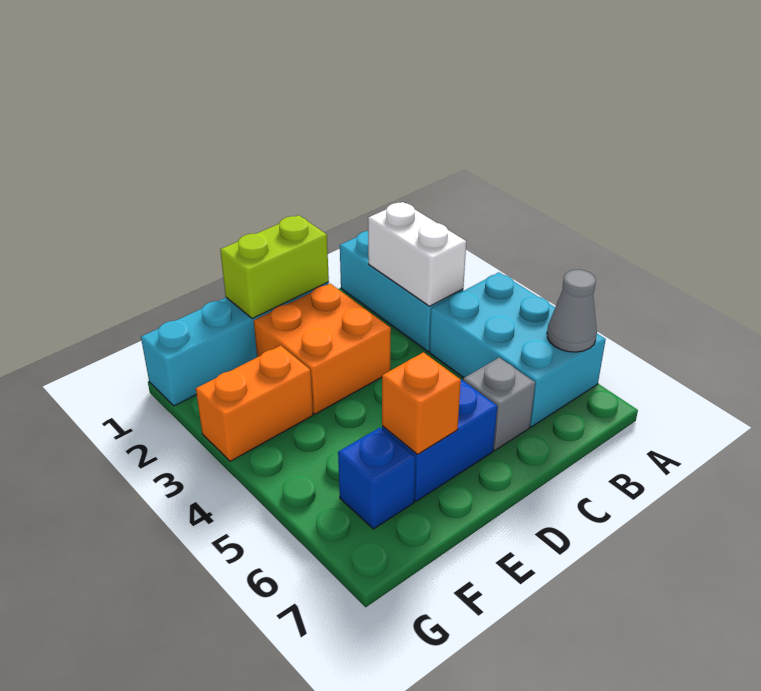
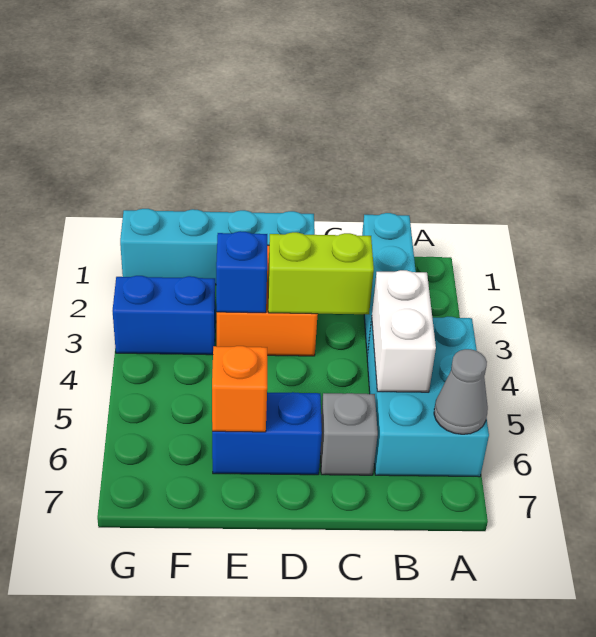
white brick B2:B3 level 2 -> white brick B4:B5 level 2
lime brick D1:E1 level 2 -> lime brick C3:D3 level 2
orange brick F3:G3 level 1 -> blue brick F3:G3 level 1
blue brick F6 level 1 -> blue brick E3 level 2

